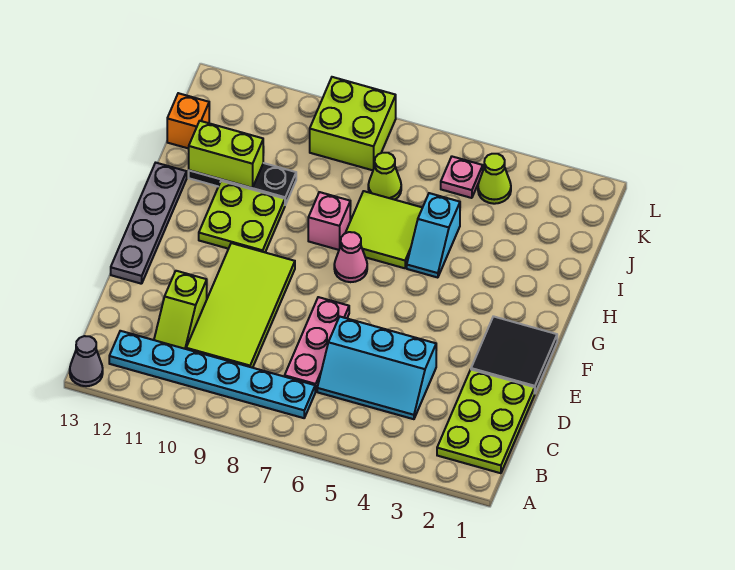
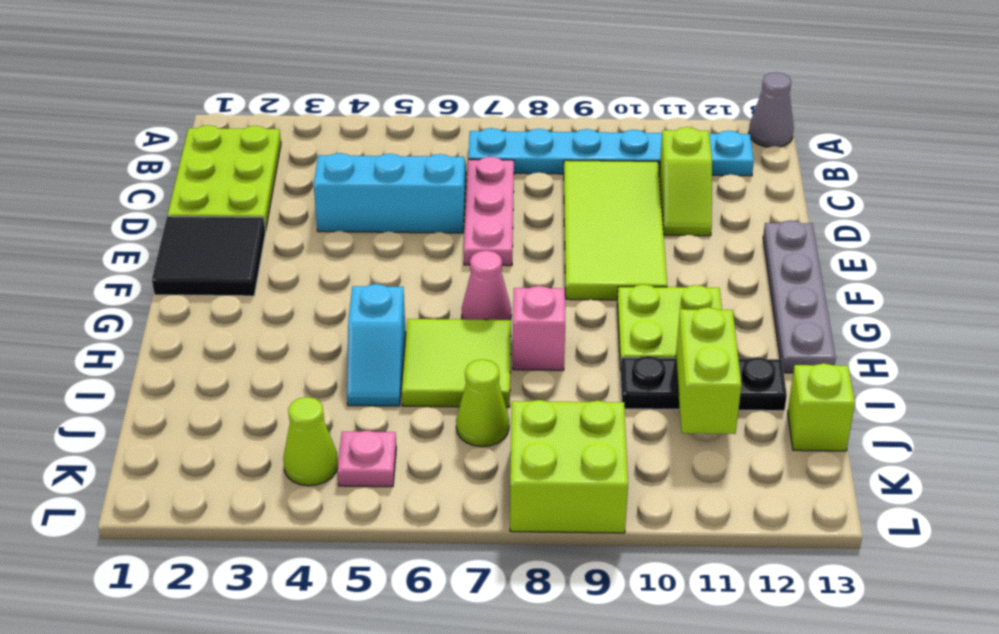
lime slope C11:D11 level 1 top D -> lime slope C11:D11 level 1 top C
cyan slope H5:I5 level 1 top I -> cyan slope H5:I5 level 1 top H
lime brick I11:I12 level 2 -> lime brick I11:J11 level 2
orange brick J13 level 1 -> lime brick J13 level 1

